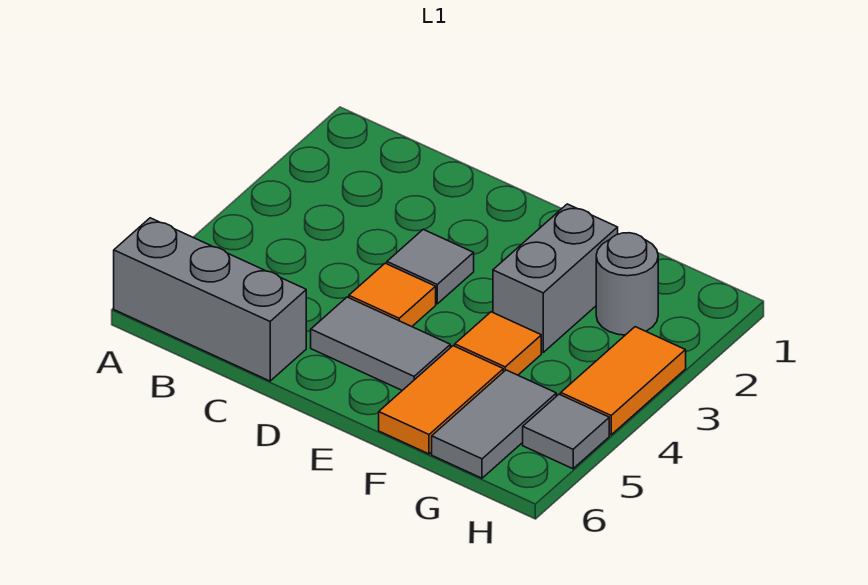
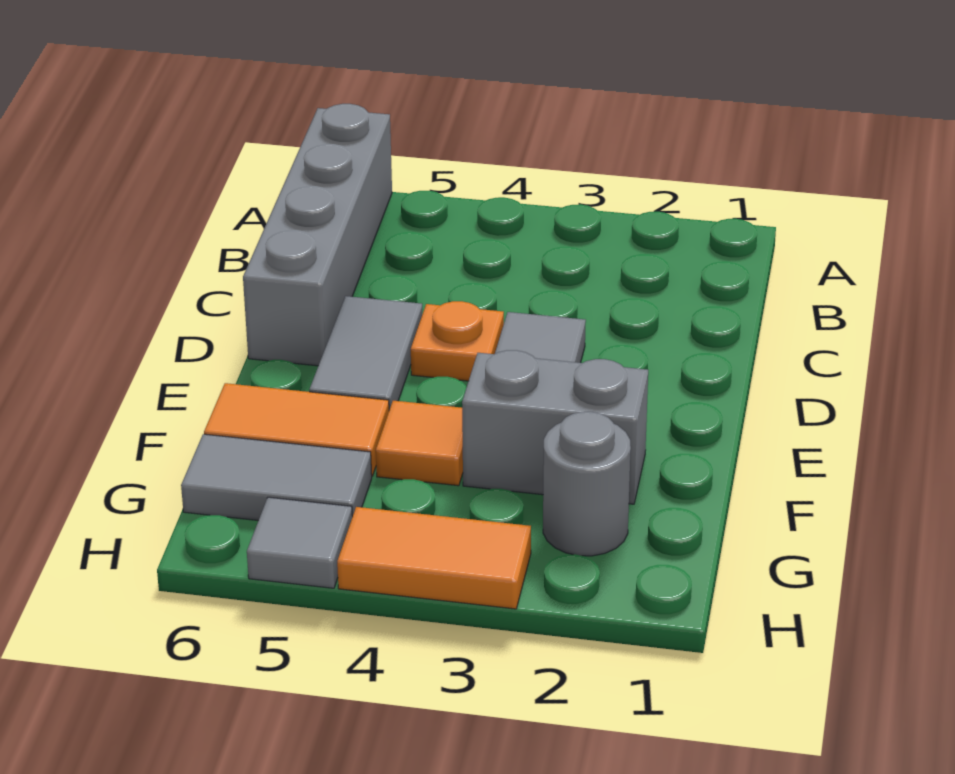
grey brick A6:C6 level 1 -> grey brick A6:D6 level 1
orange tile D4 level 1 -> orange plate D4 level 1

